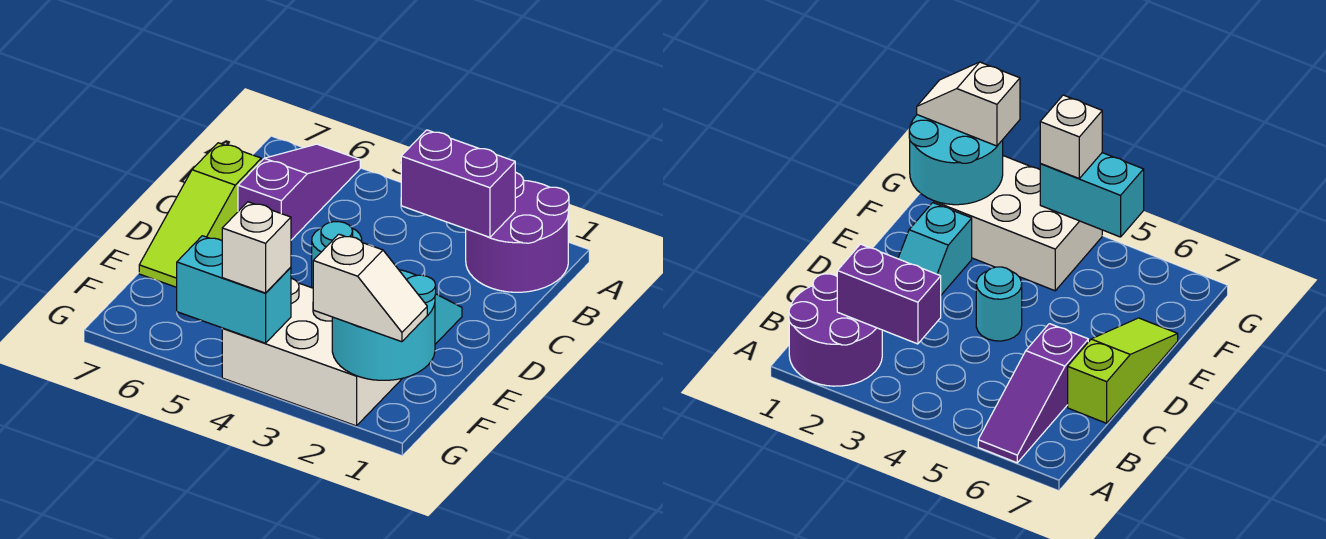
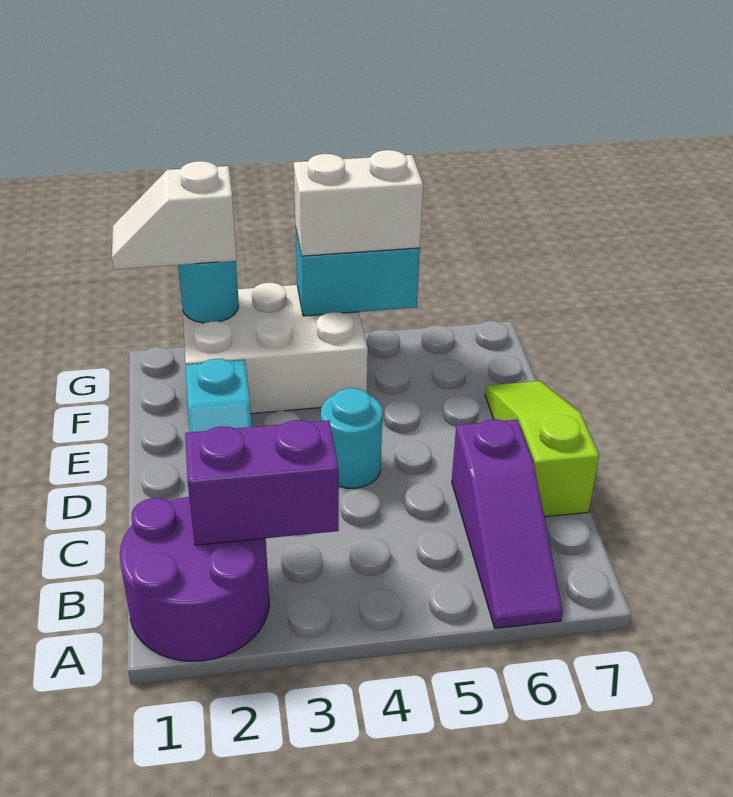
cyan round brick F1:G2 level 2 -> cyan round brick G2 level 2
white brick G4 level 3 -> white brick G4:G5 level 3

